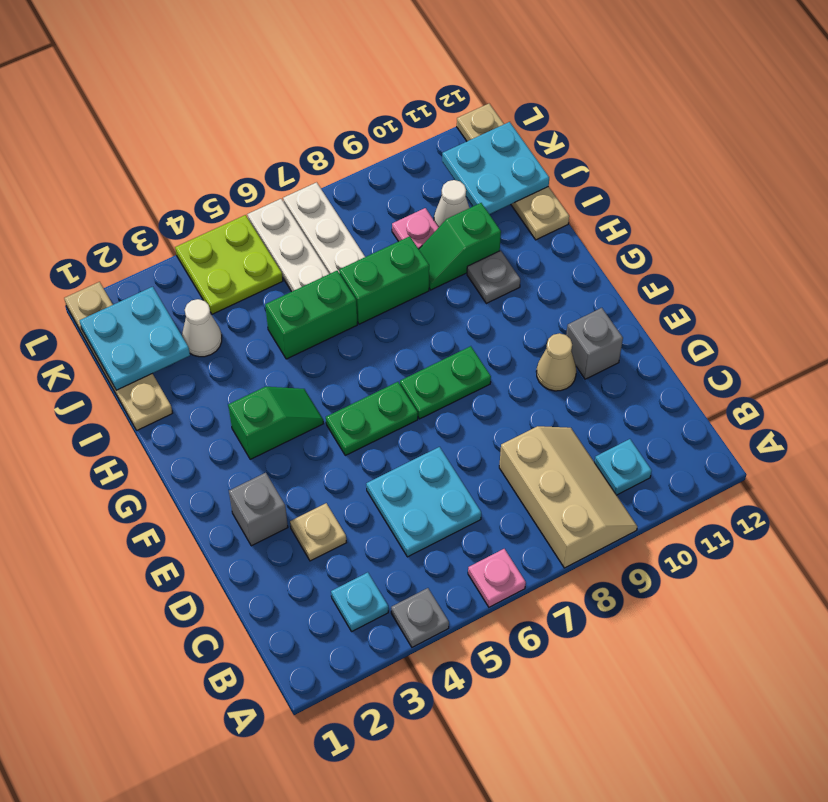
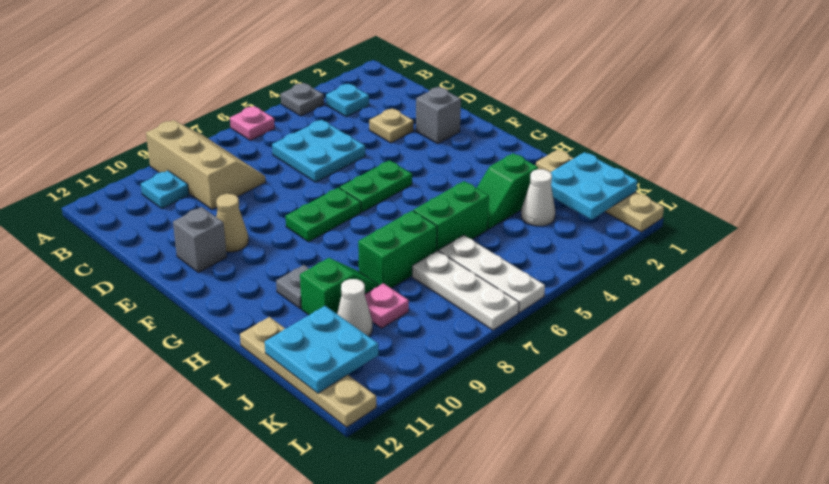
tan slope A8:C9 level 1 top 8 -> tan slope A8:C9 level 1 top 9
green slope G3:G4 level 1 top 3 -> green slope I3:I4 level 1 top 3
lime plate K4:L5 level 1 -> none

